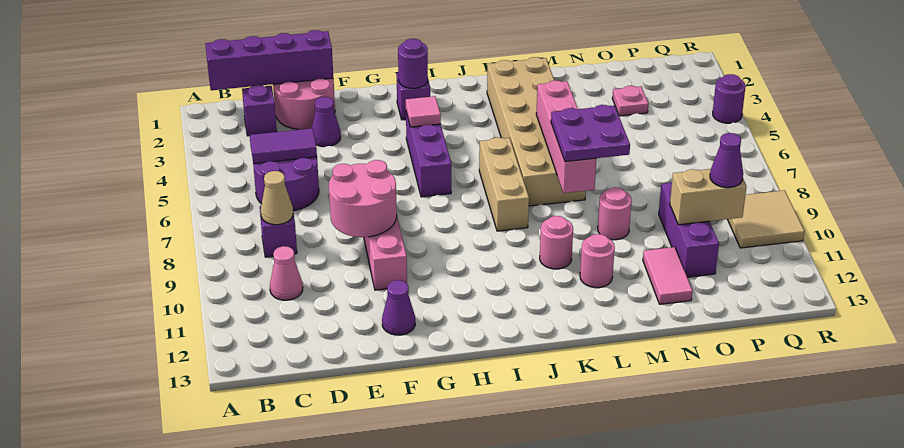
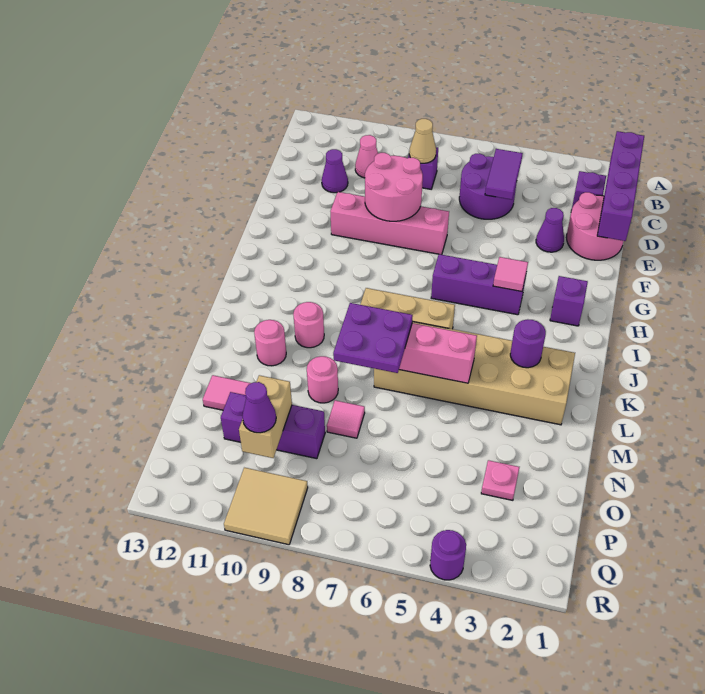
purple cone F12 level 1 -> purple cone D11 level 1
purple round brick H2 level 2 -> purple round brick K3 level 2
none -> pink tile N8 level 1

